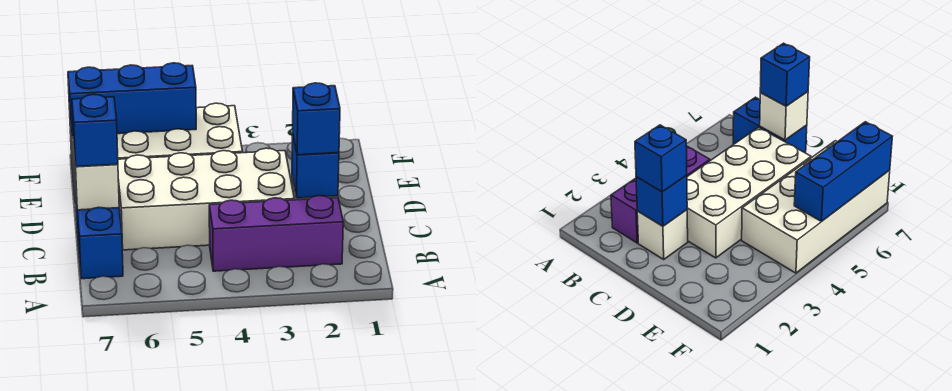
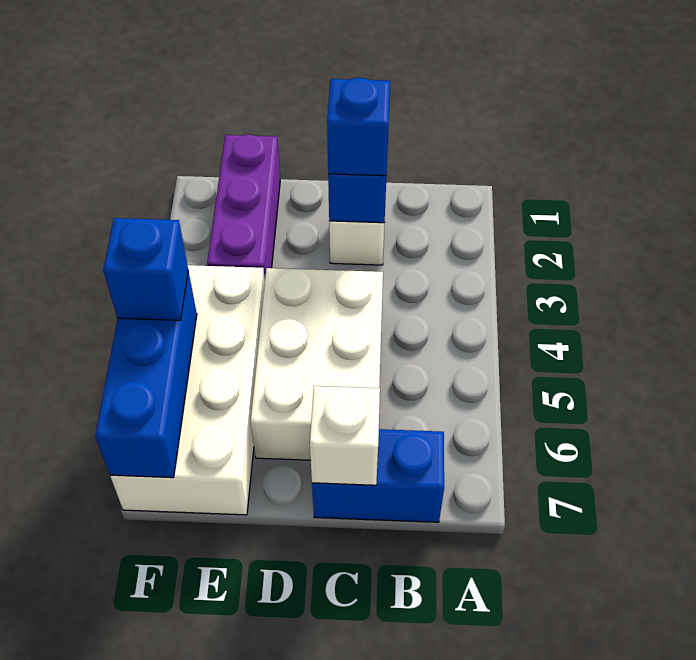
purple brick B2:B4 level 1 -> purple brick E1:E3 level 1
white brick C3:D6 level 1 -> white brick C4:D6 level 1
blue brick C7 level 3 -> blue brick F5 level 3

